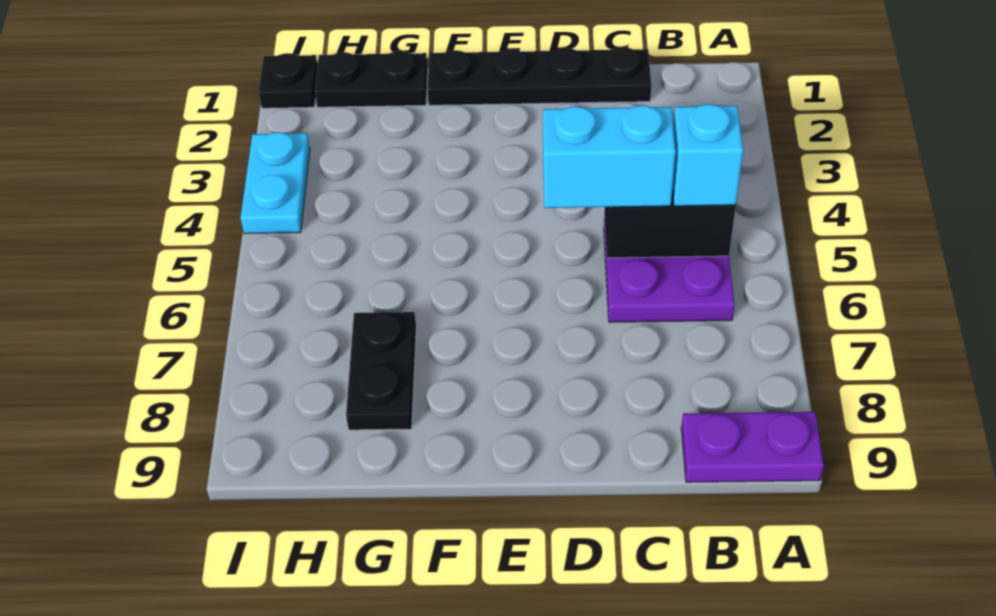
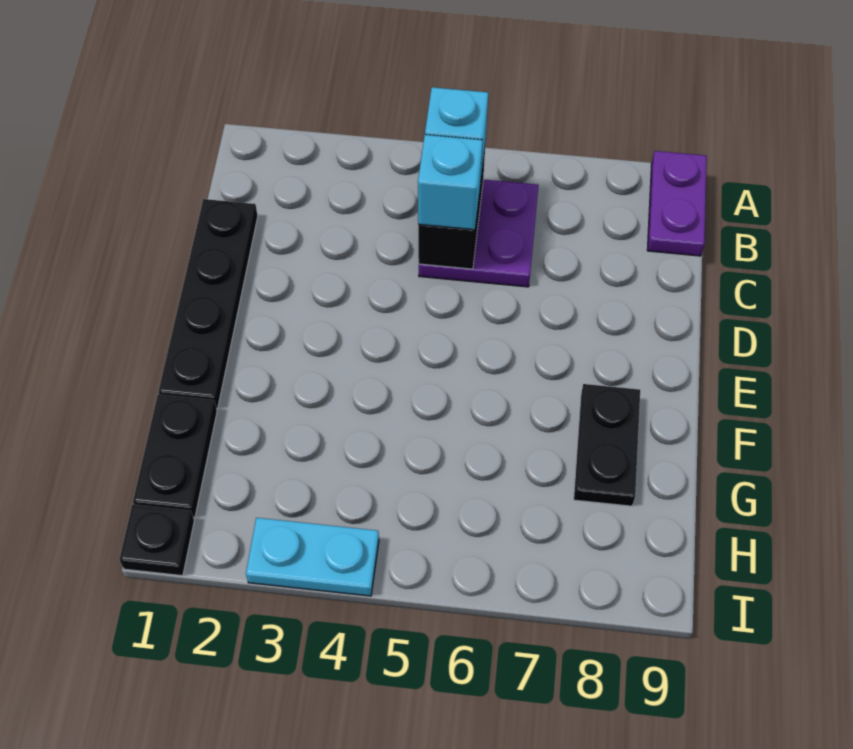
cyan brick C5:D5 level 3 -> cyan brick C5 level 3
black plate G7:G8 level 1 -> black plate F8:G8 level 1

